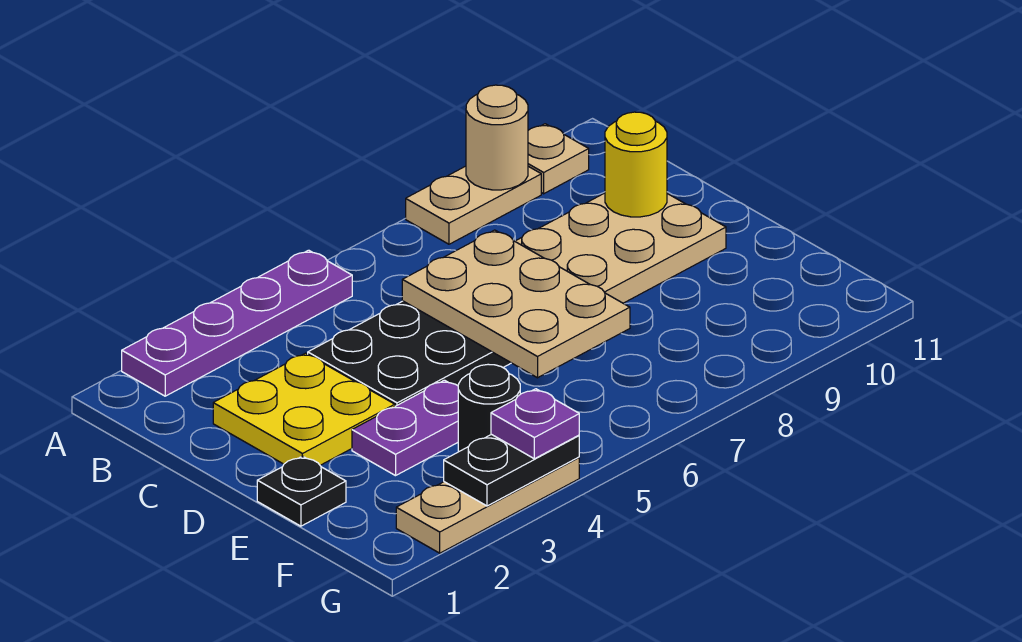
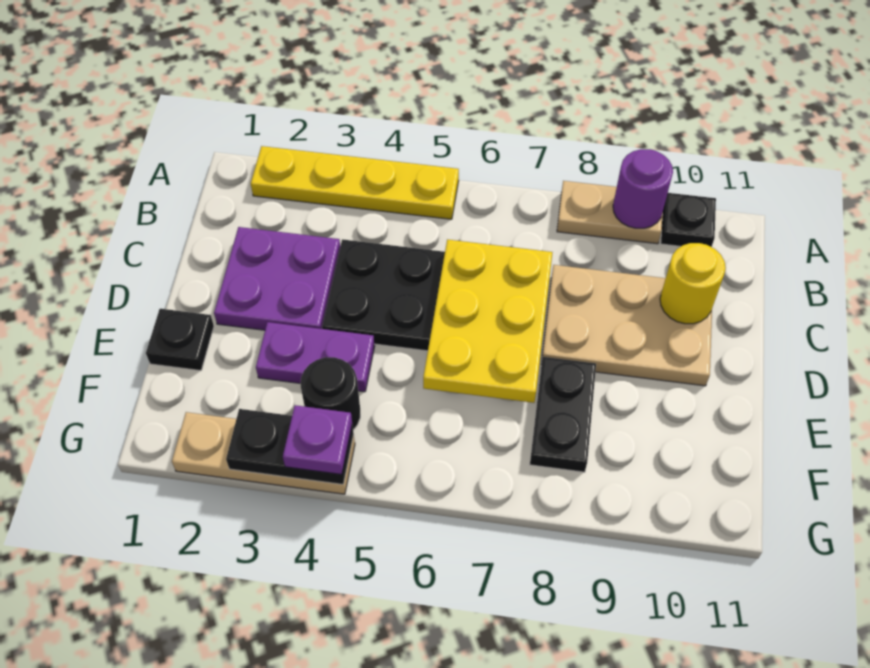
purple plate A2:A5 level 1 -> yellow plate A2:A5 level 1
tan round brick A9 level 2 -> purple round brick A9 level 2
tan plate A10 level 1 -> black plate A10 level 1
yellow plate C2:D3 level 1 -> purple plate C2:D3 level 1
tan plate C6:E7 level 2 -> yellow plate C6:E7 level 2
none -> black plate E8:F8 level 1

